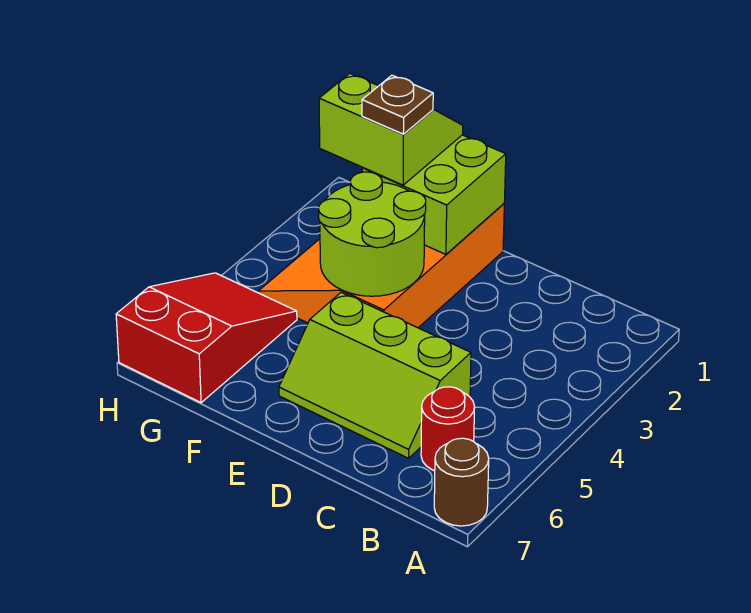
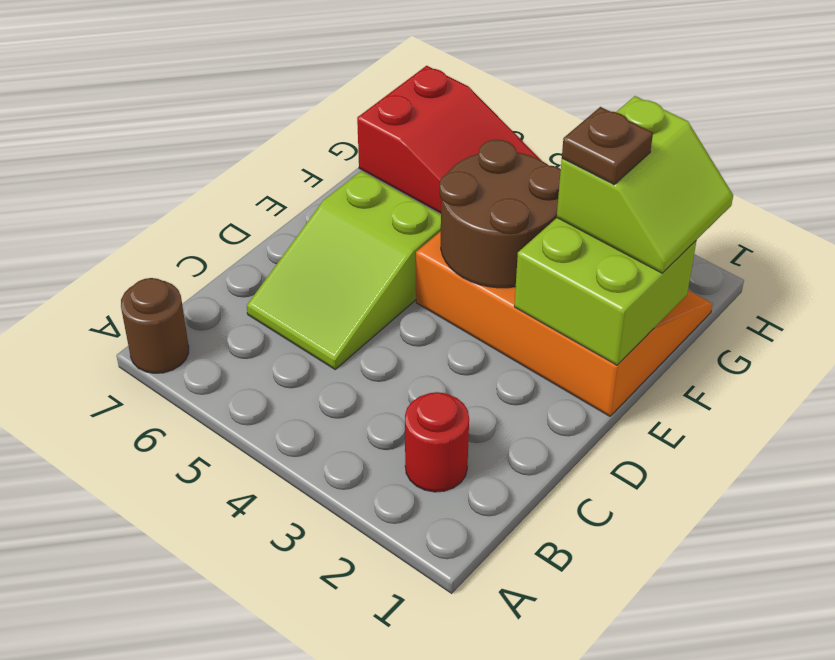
red round brick B6 level 1 -> red round brick B2 level 1
lime slope C5:E6 level 1 top 5 -> lime slope C5:E6 level 1 top E
lime round brick E3:F4 level 2 -> brown round brick E3:F4 level 2

